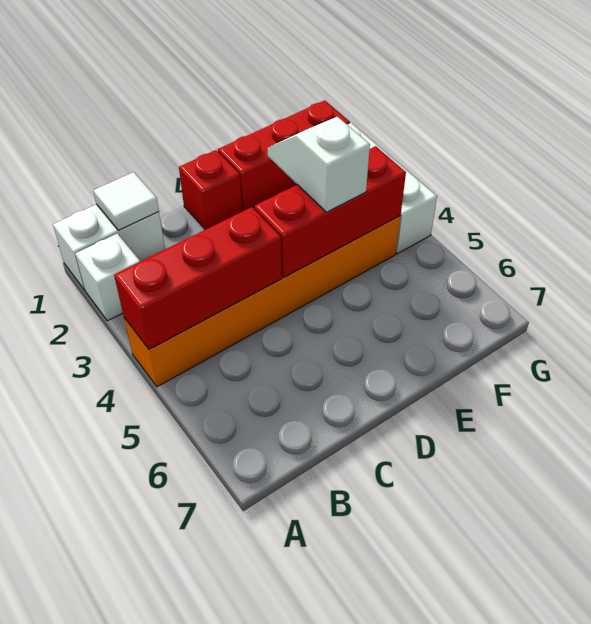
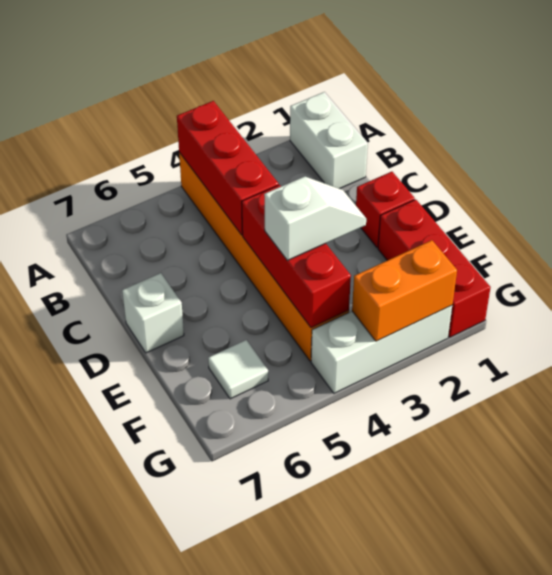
white brick A2 level 1 -> white brick D7 level 1
white tile B1 level 2 -> white tile F6 level 1
none -> orange brick G2:G3 level 2

